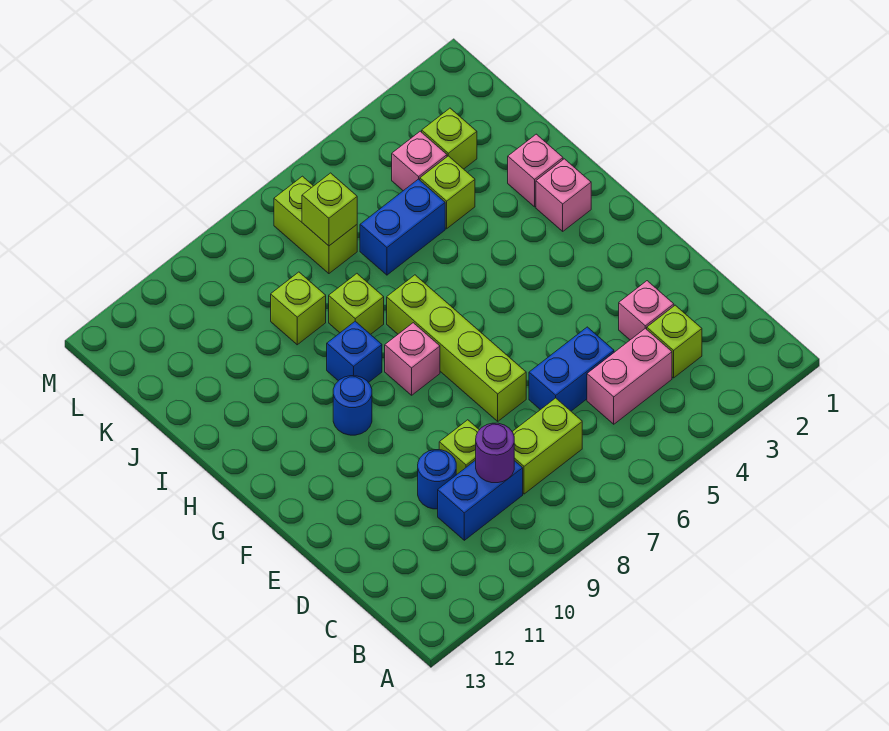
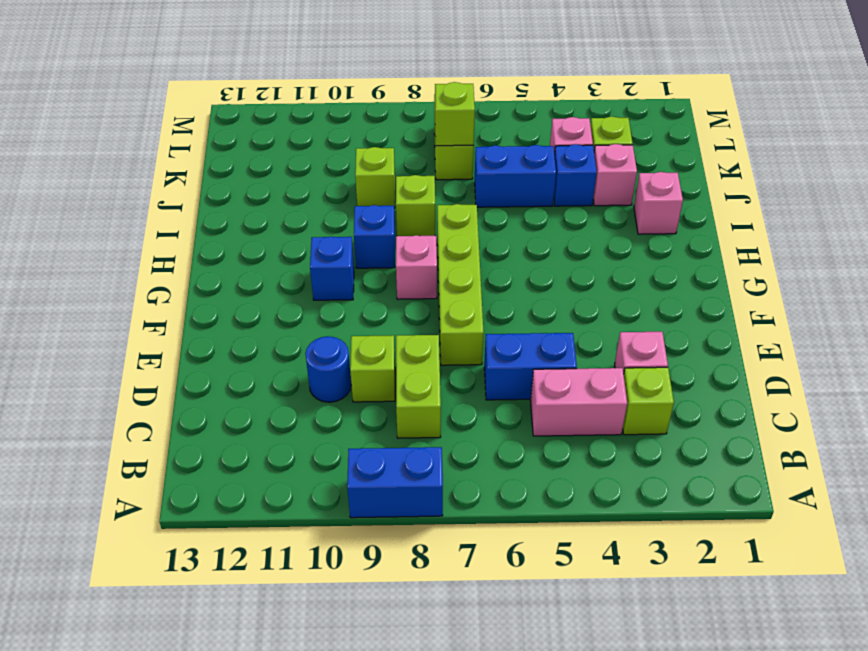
lime brick C7:C8 level 1 -> lime brick C8:D8 level 1
blue brick C9:C10 level 1 -> blue brick A8:A9 level 1
purple round brick C9 level 2 -> none
blue round brick G10 level 1 -> blue brick G10 level 1
pink brick H2 level 1 -> pink brick J3 level 1
lime brick J4 level 1 -> blue brick J4 level 1

